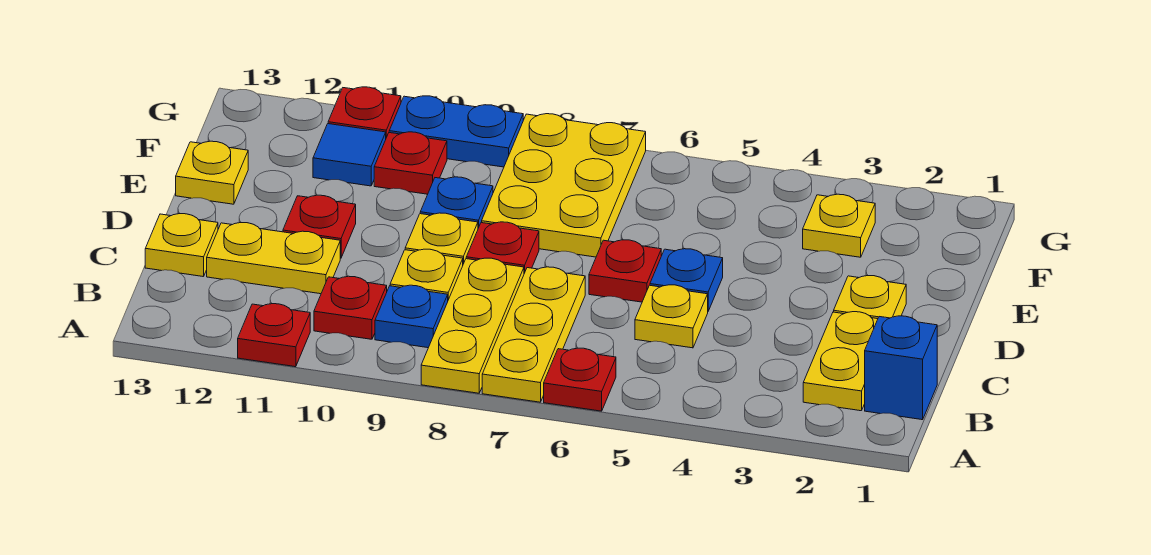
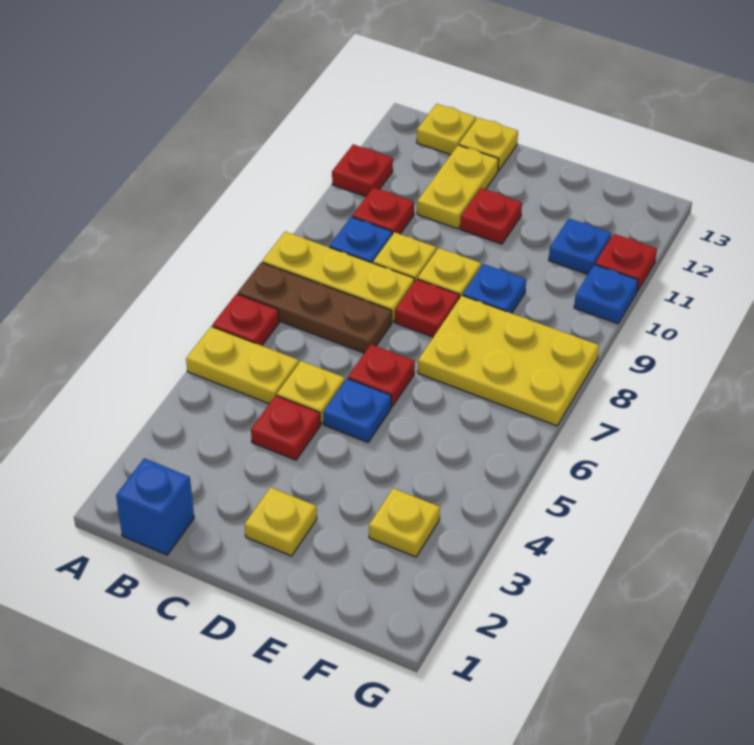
yellow plate A7:C7 level 1 -> brown plate A7:C7 level 1
yellow plate B2:C2 level 1 -> yellow plate A5:B5 level 1
yellow plate E13 level 1 -> yellow plate B13 level 1
red plate F10 level 1 -> red plate C4 level 1
blue tile F11 level 1 -> blue plate F11 level 1
blue plate G9:G10 level 1 -> blue plate G10 level 1

